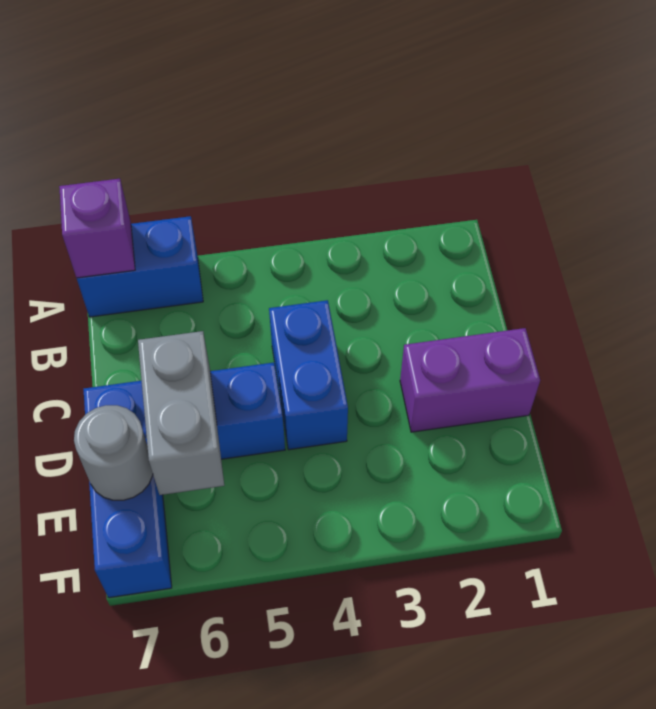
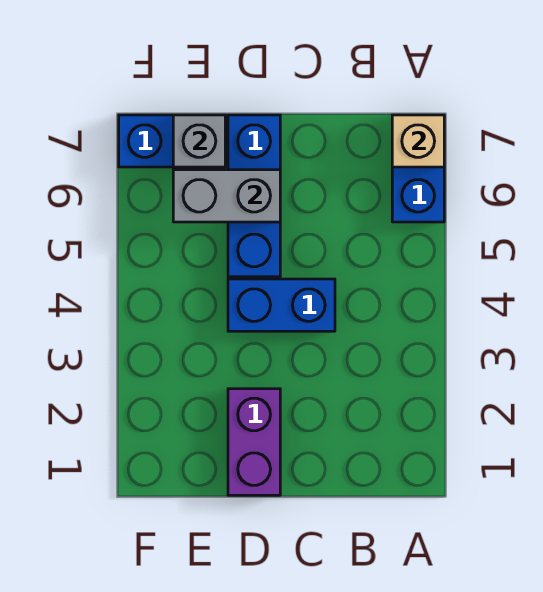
purple brick A7 level 2 -> tan brick A7 level 2
grey round brick E7 level 2 -> grey brick E7 level 2

